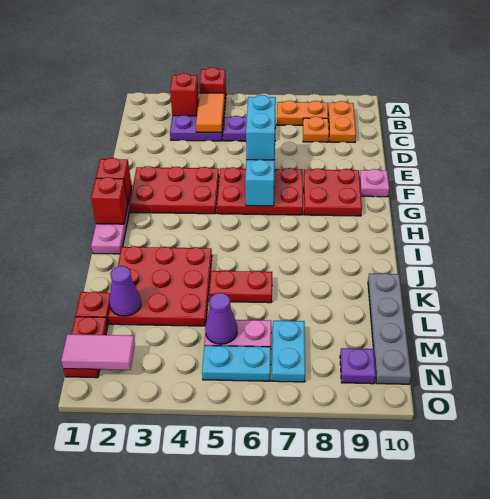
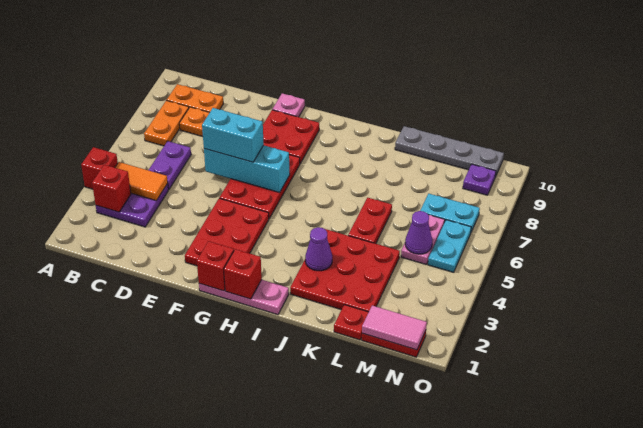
purple cone L2 level 2 -> purple cone J3 level 2
pink tile N1:N2 level 2 -> pink tile M1:N1 level 2

